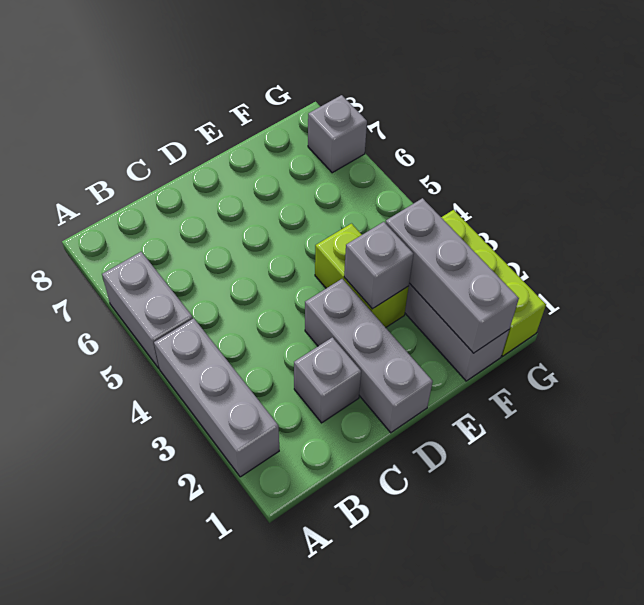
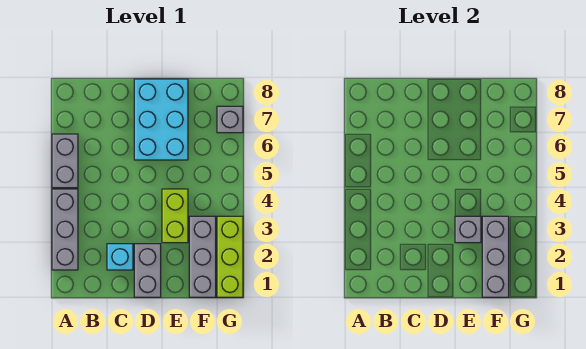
grey brick C2 level 1 -> cyan brick C2 level 1
grey brick D1:D3 level 1 -> grey brick D1:D2 level 1
none -> cyan brick D6:E8 level 1

